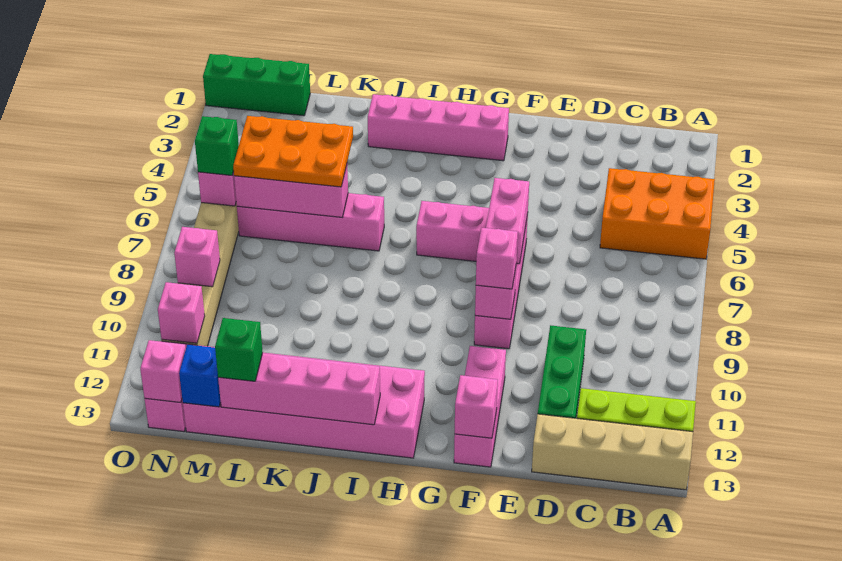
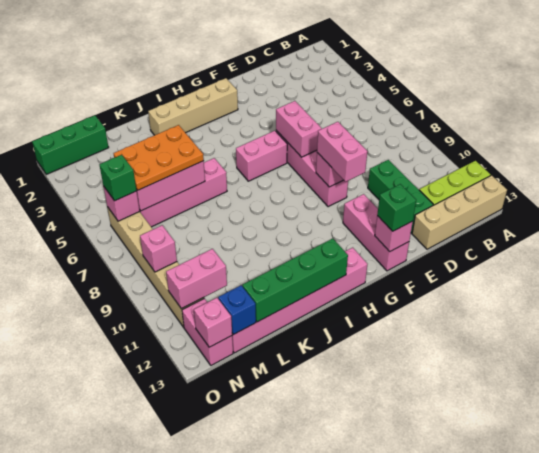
orange brick A4:C5 level 1 -> none
pink brick F9 level 3 -> pink brick F9:F10 level 3
pink brick G2:J2 level 1 -> tan brick G2:J2 level 1
pink brick H12:M13 level 1 -> pink brick H13:M13 level 1
pink brick I13:L13 level 2 -> green brick I13:L13 level 2
green brick L13 level 3 -> green brick F13 level 3
pink brick N11 level 2 -> pink brick M11:N11 level 2

